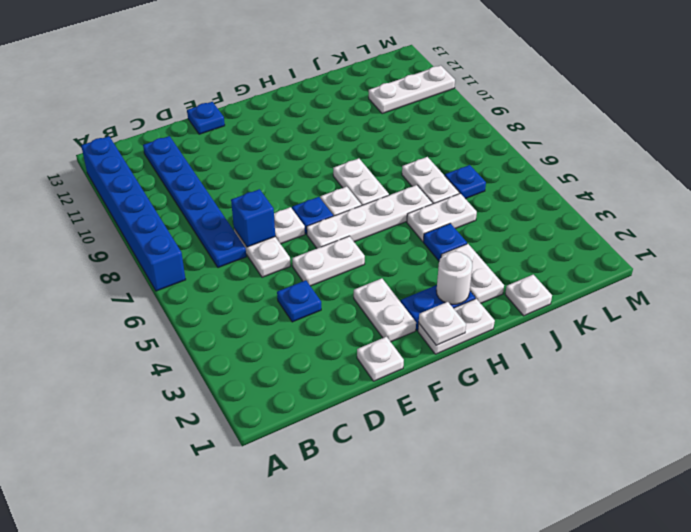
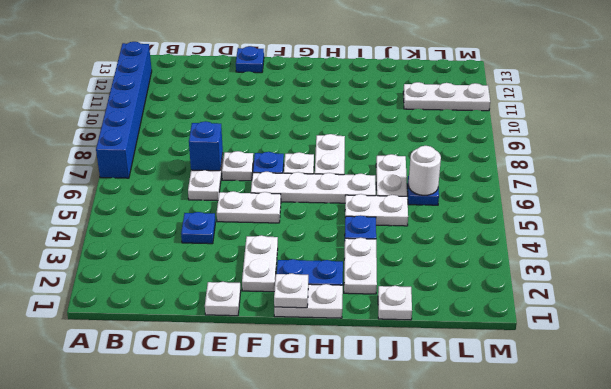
blue plate C7:C12 level 1 -> none
white round brick H2 level 2 -> white round brick K6 level 2

